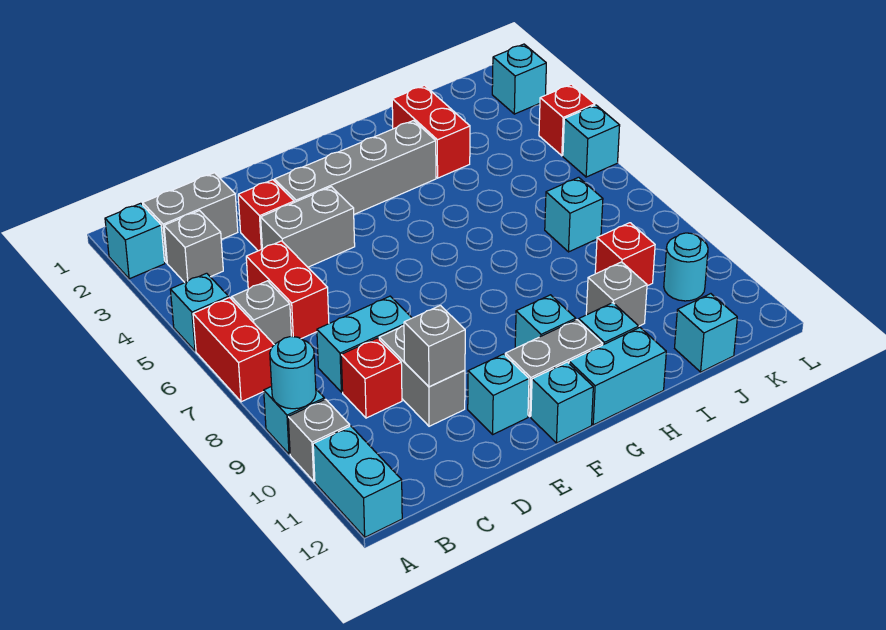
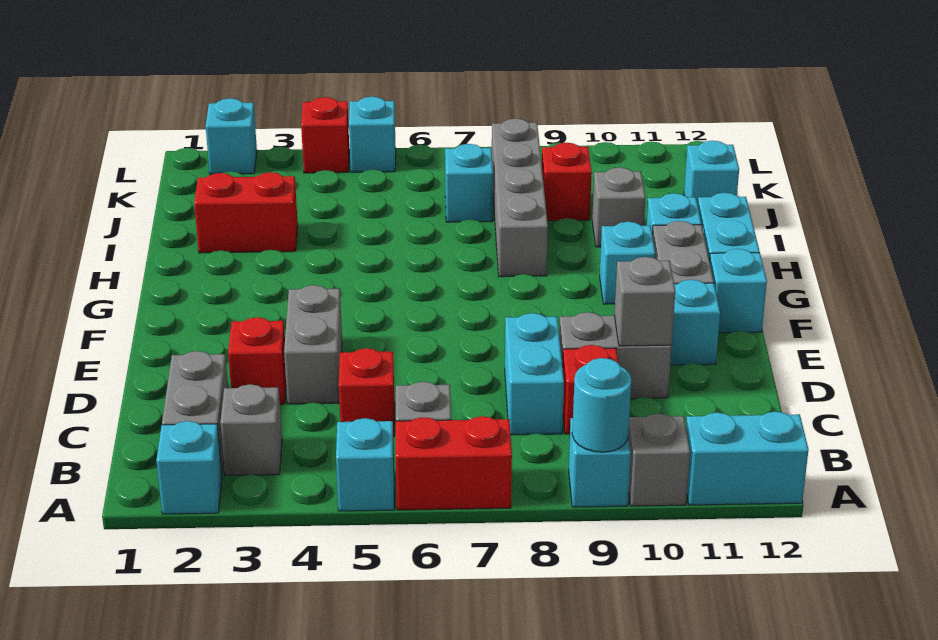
red brick C5:C6 level 1 -> red brick C5 level 1
grey brick E3:H3 level 1 -> grey brick H8:K8 level 1
cyan round brick K10 level 1 -> none

